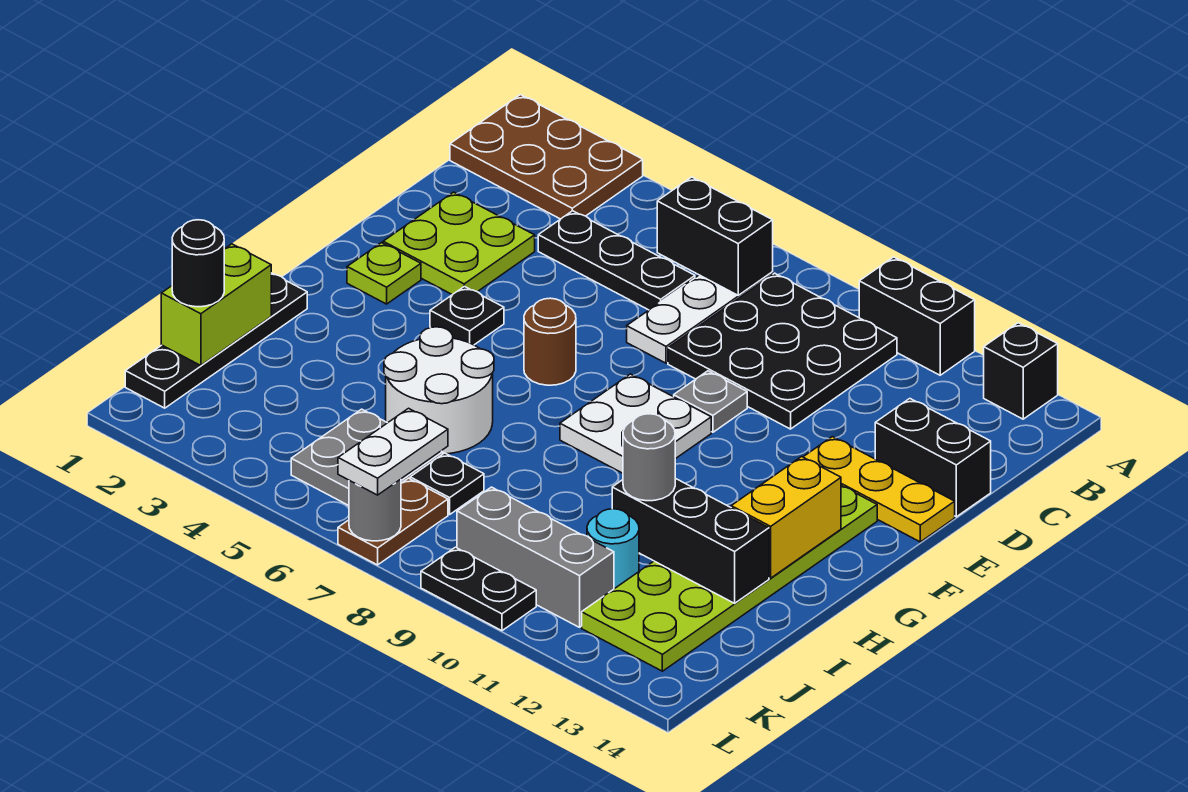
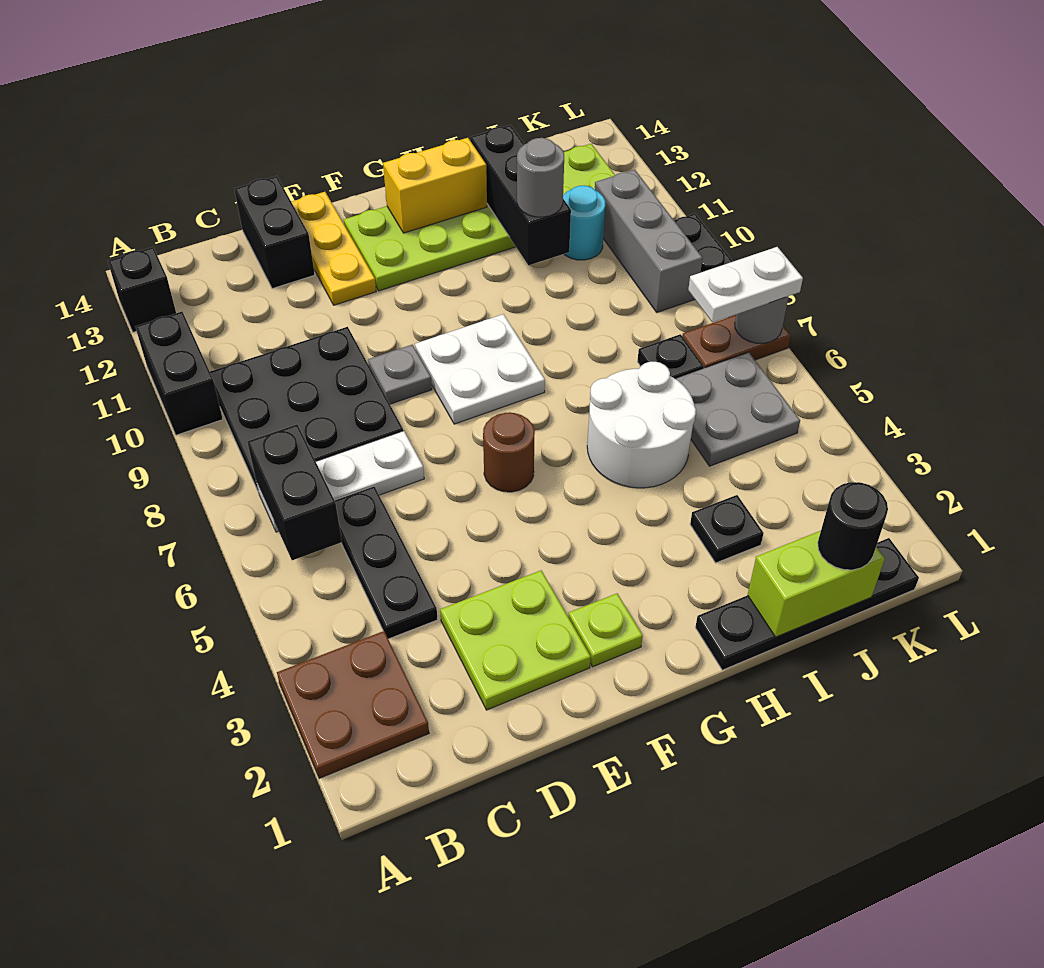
brown plate A1:B3 level 1 -> brown plate A2:B3 level 1
black plate F4 level 1 -> black plate I3 level 1

